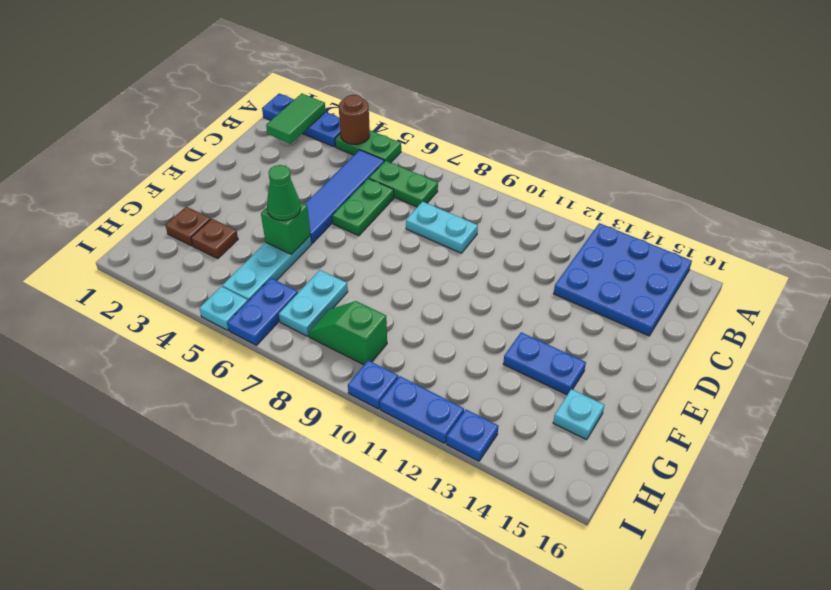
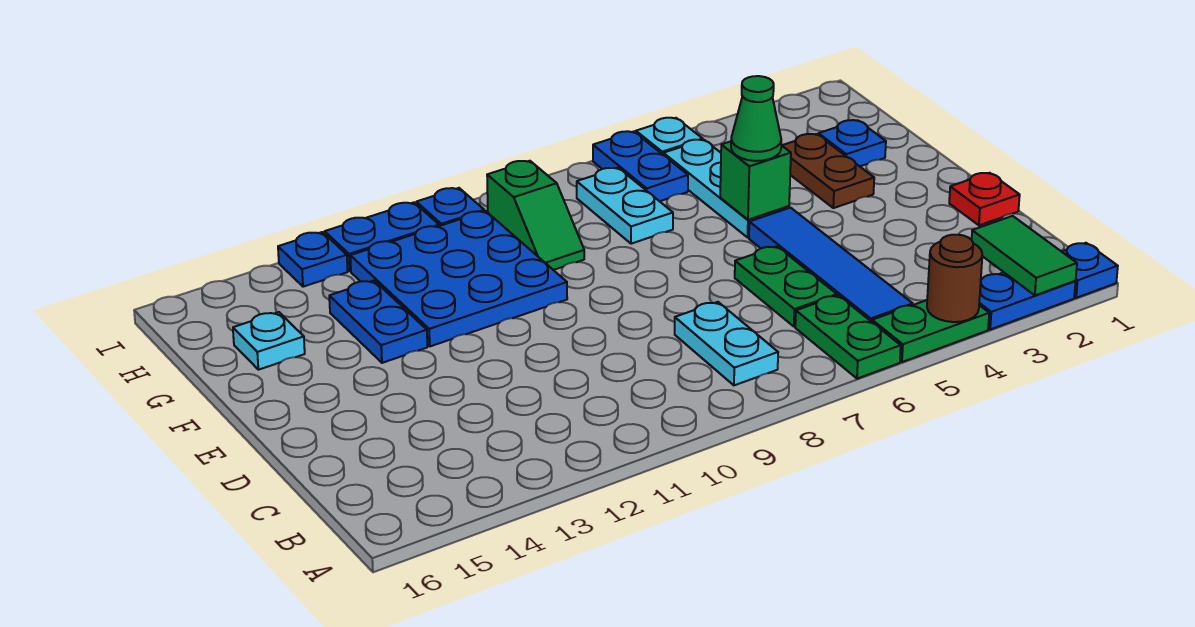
blue plate A13:C15 level 1 -> blue plate F10:H12 level 1
green plate B6:B7 level 1 -> green plate A6:B6 level 1
cyan plate C8:C9 level 1 -> cyan plate B8:C8 level 1
none -> red plate D1 level 1
blue plate F13:F14 level 1 -> blue plate F13:G13 level 1
brown plate G2 level 1 -> blue plate G2 level 1
brown plate G3 level 1 -> brown plate F3:G3 level 1
green slope H8:H9 level 1 top 9 -> green slope G9:H9 level 1 top H

